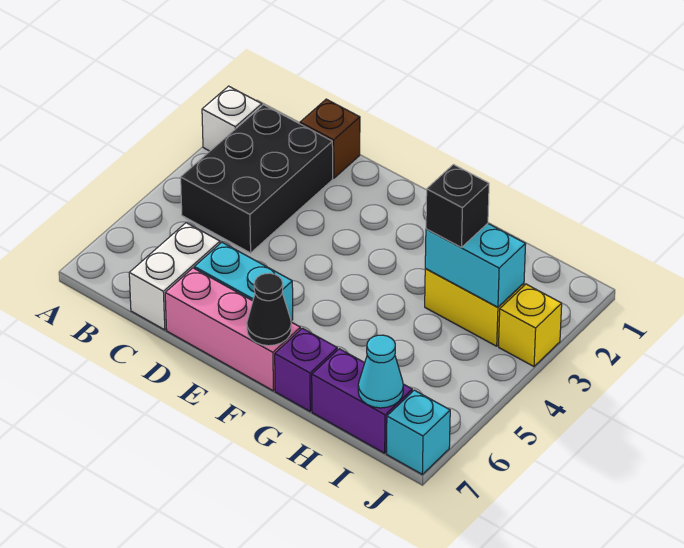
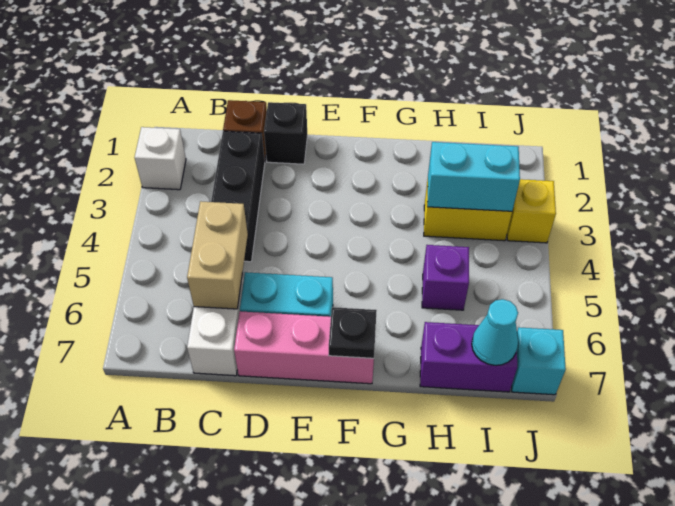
black brick B2:C4 level 1 -> black brick C2:C4 level 1
none -> tan brick C5:C6 level 2
black cone F7 level 2 -> black plate F7 level 2
purple brick G7 level 1 -> purple brick H5 level 1
black brick H3 level 3 -> black brick D1 level 1

